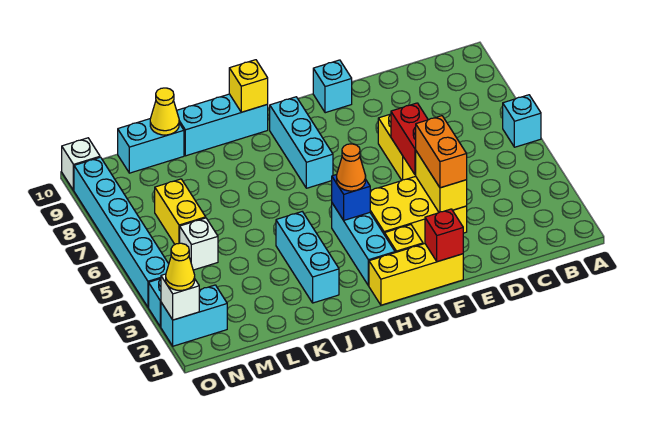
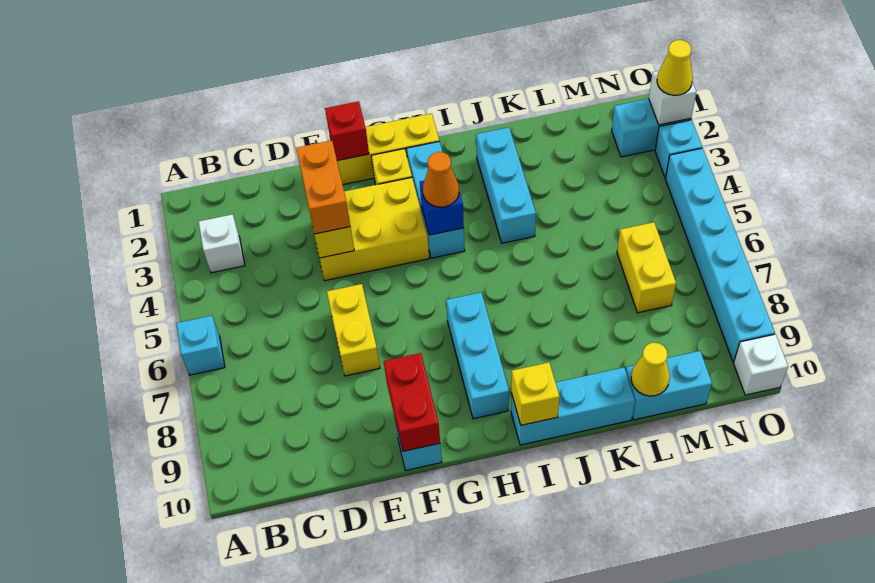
red brick E5:E6 level 2 -> red brick F9:F10 level 2
white brick M5 level 1 -> white brick B3 level 1

